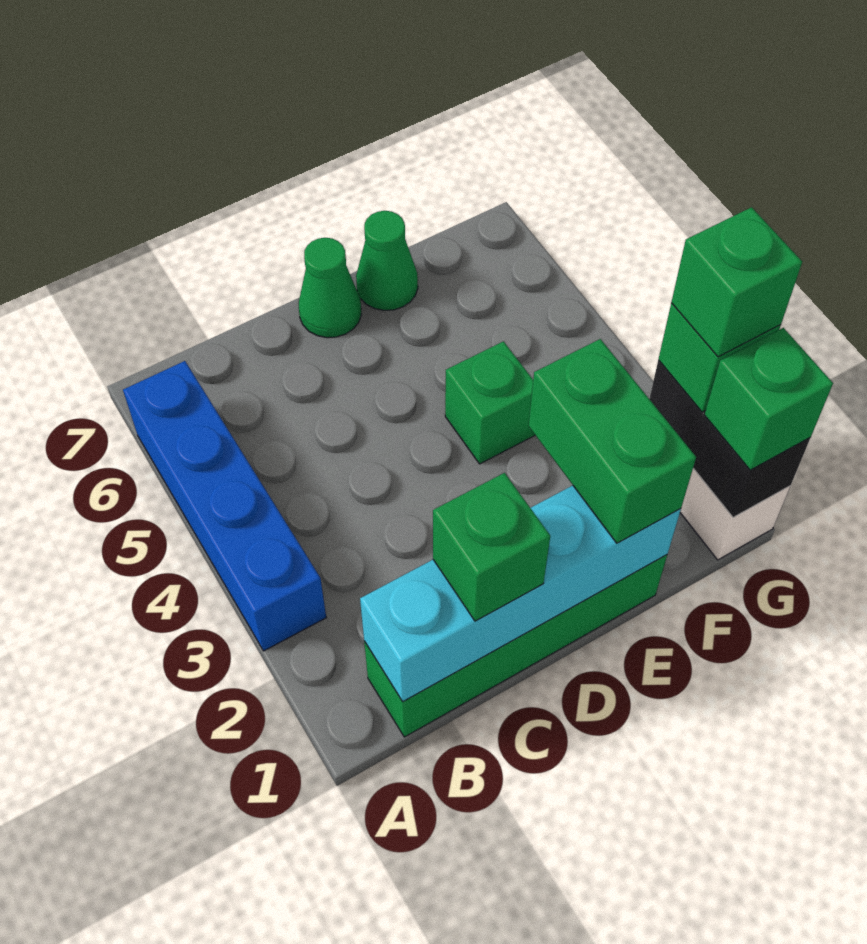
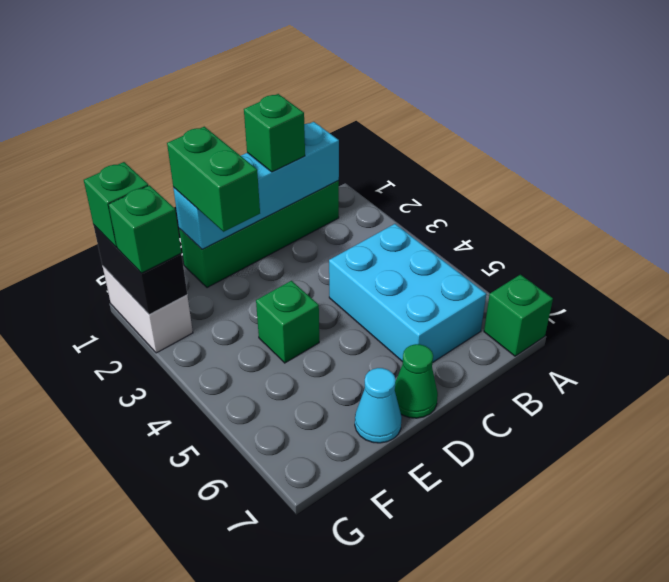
blue brick A3:A6 level 1 -> none
none -> cyan brick B4:C6 level 1
green cone E7 level 1 -> cyan cone E7 level 1
green brick G2 level 4 -> green brick A7 level 1

